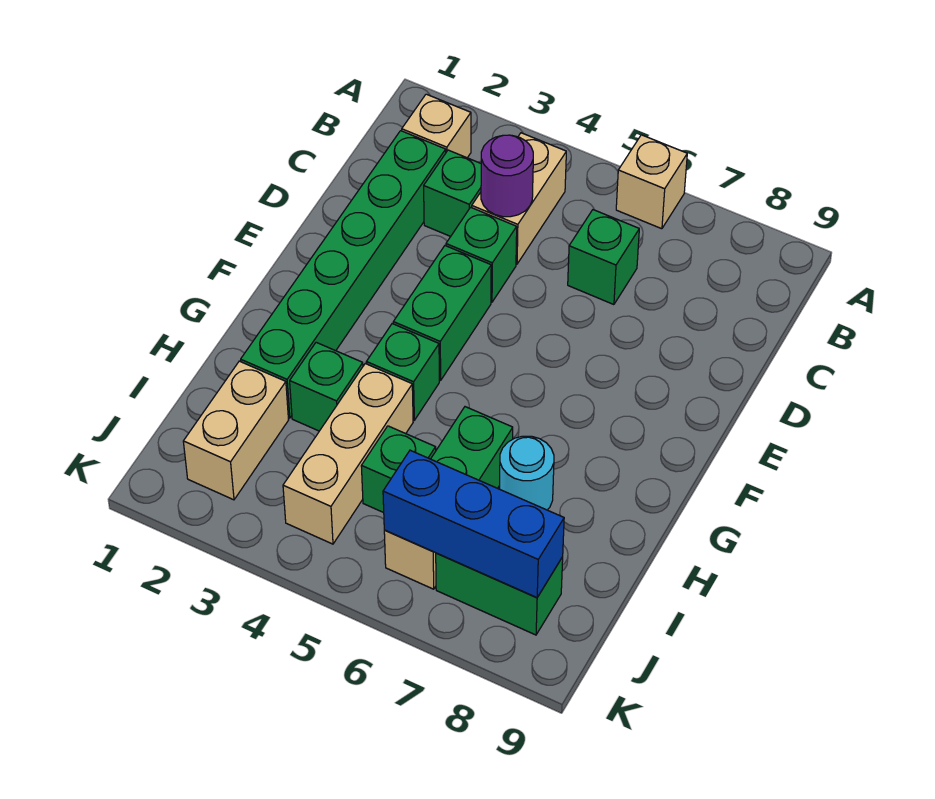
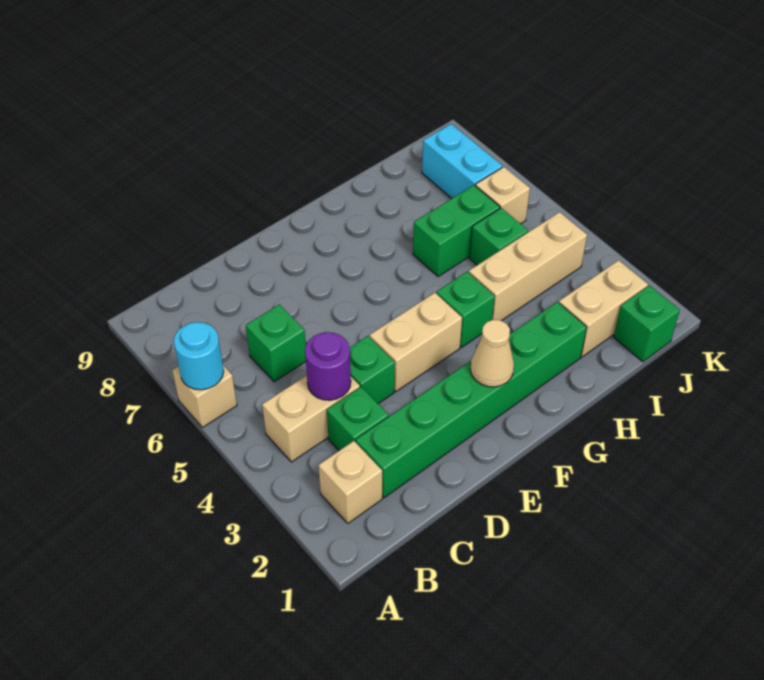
green brick E4:F4 level 1 -> tan brick E4:F4 level 1
none -> tan cone F2 level 2
green brick H3 level 1 -> green brick J1 level 1
cyan round brick H7 level 1 -> cyan round brick A6 level 2
blue brick J6:J8 level 2 -> none
green brick J7:J8 level 1 -> cyan brick J7:J8 level 1

